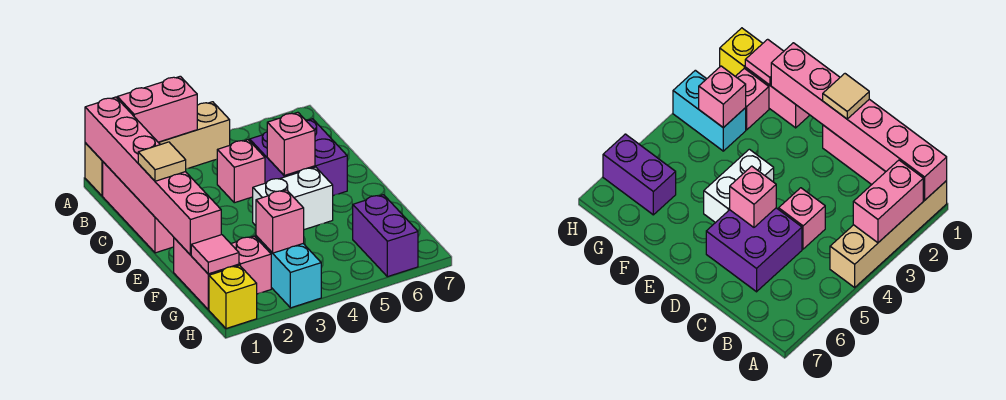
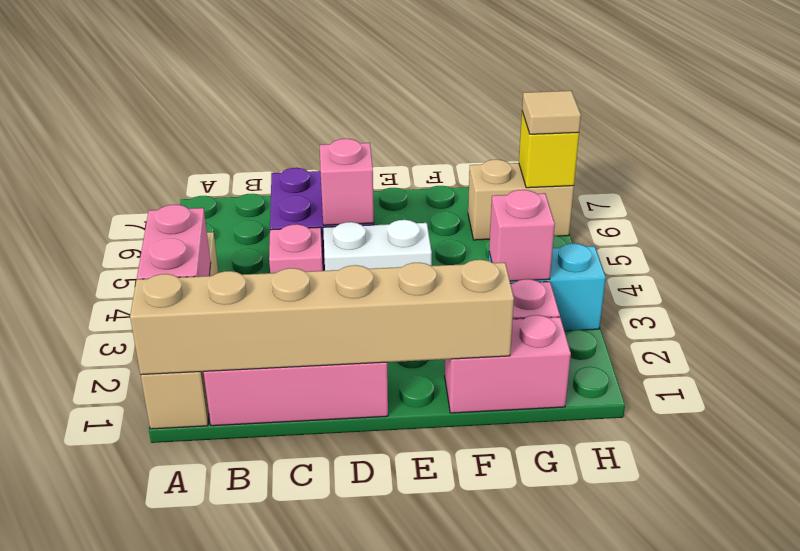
pink brick A1:F1 level 2 -> tan brick A1:F1 level 2
tan tile D1 level 3 -> tan tile H6 level 3
white brick E4:E5 level 1 -> white brick D4:E4 level 1
pink tile G1 level 2 -> none
purple brick G6:H6 level 1 -> tan brick G6:H6 level 1
yellow brick H1 level 1 -> yellow brick H6 level 2

